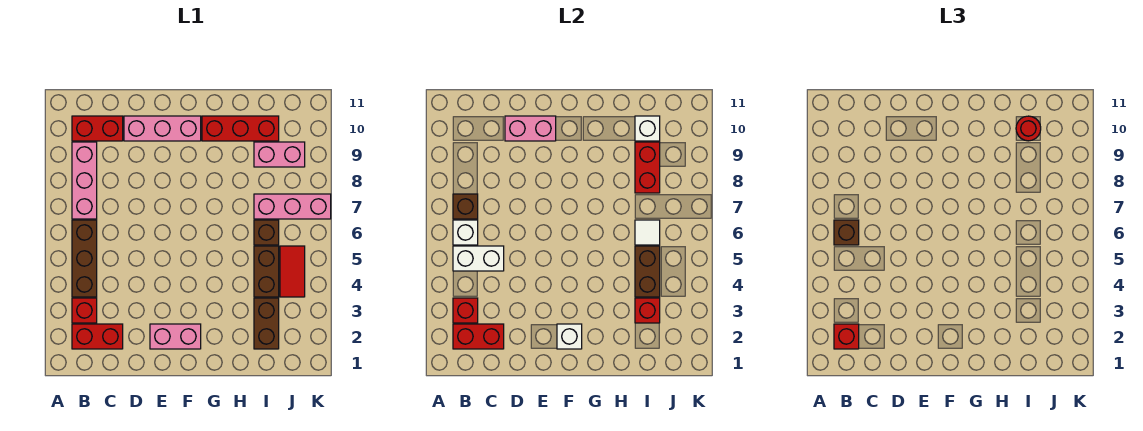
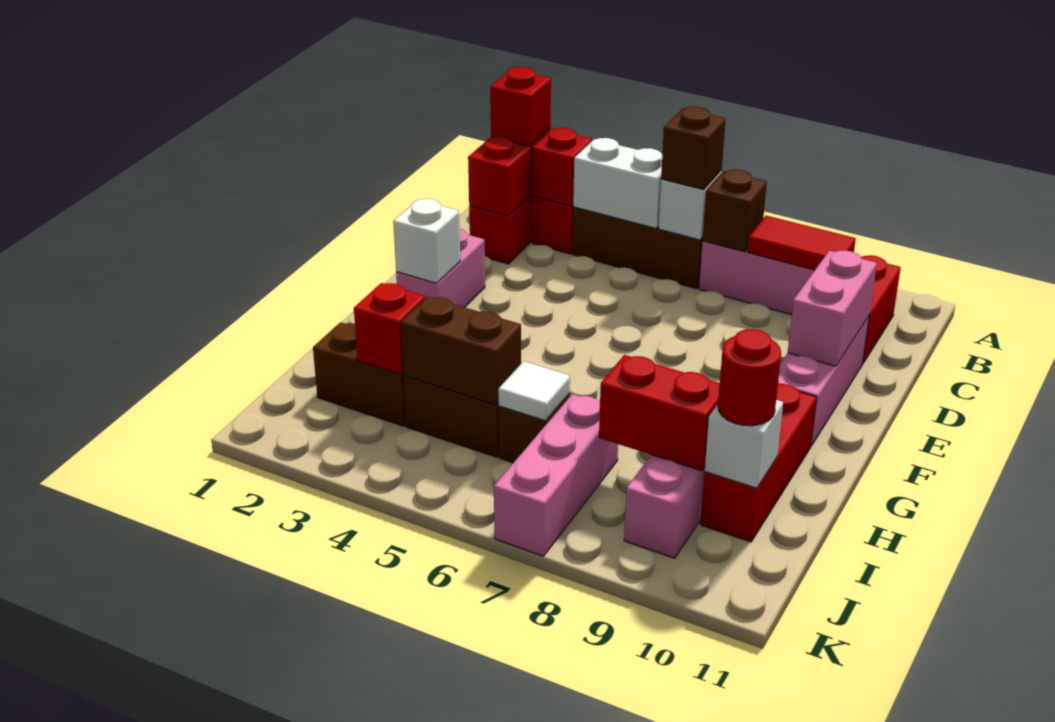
white brick B5:C5 level 2 -> white brick B4:B5 level 2
red tile J4:J5 level 1 -> red tile B8:B9 level 2

